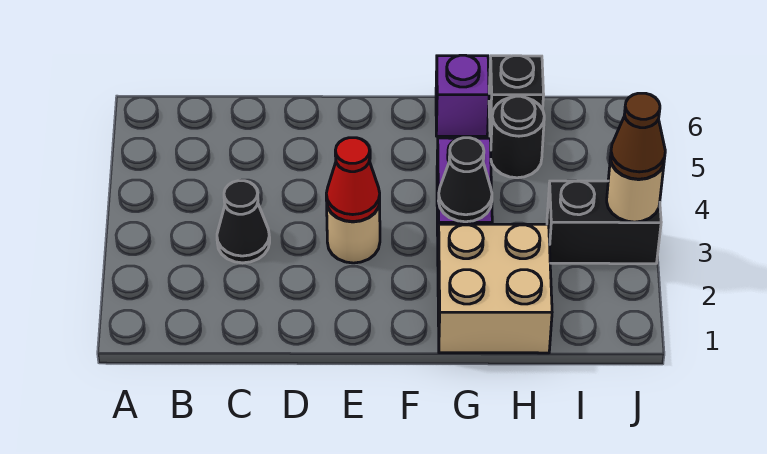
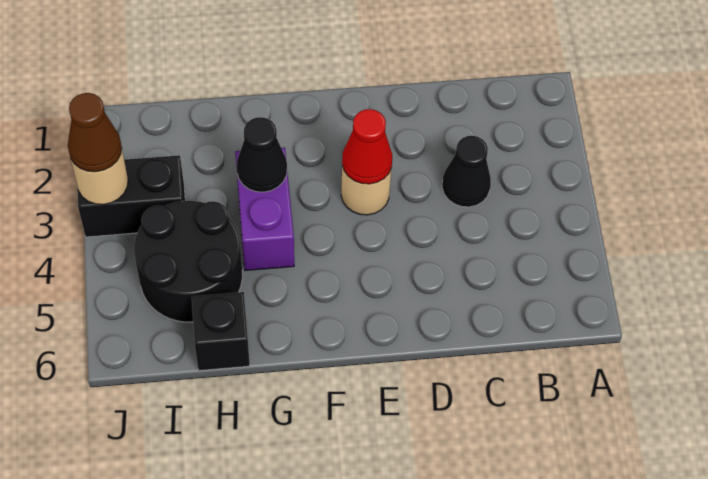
tan brick G1:H2 level 1 -> none
purple brick G6 level 1 -> none
black round brick H5 level 1 -> black round brick H4:I5 level 1

